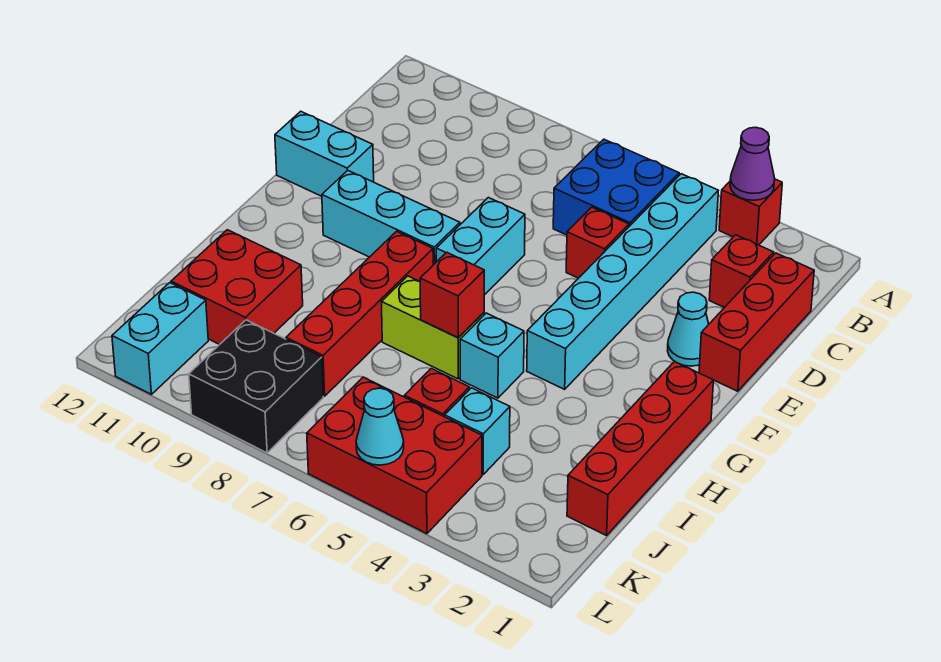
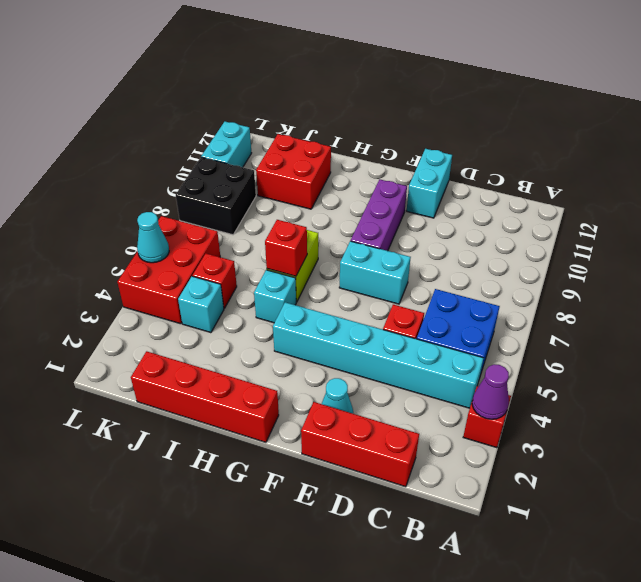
red brick C2 level 1 -> none
cyan brick F8:F10 level 1 -> purple brick F8:F10 level 1
red brick G8:J8 level 1 -> none
cyan brick K11:L11 level 1 -> cyan brick L10:L11 level 1

